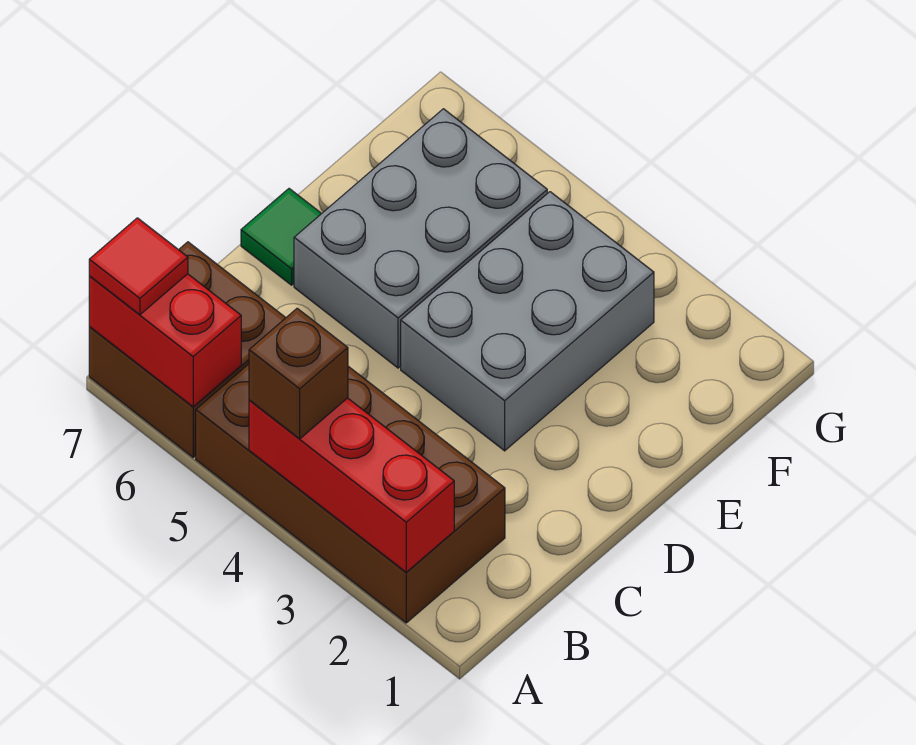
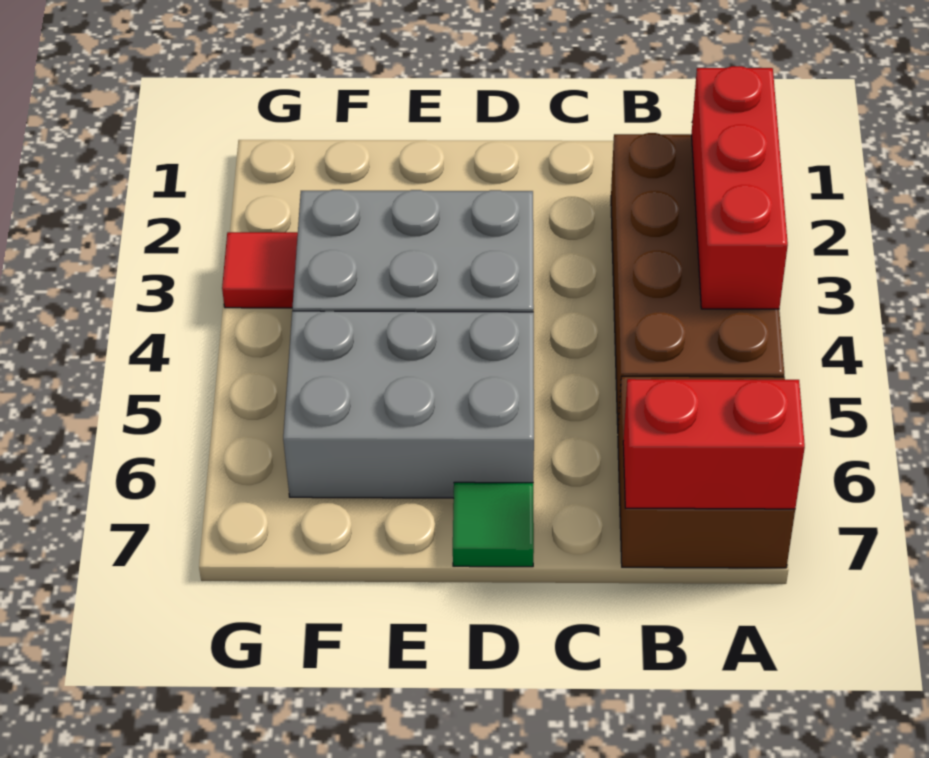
brown brick A4 level 3 -> none
red brick A6:A7 level 2 -> red brick A7:B7 level 2
red tile A7 level 3 -> red tile G3 level 1

